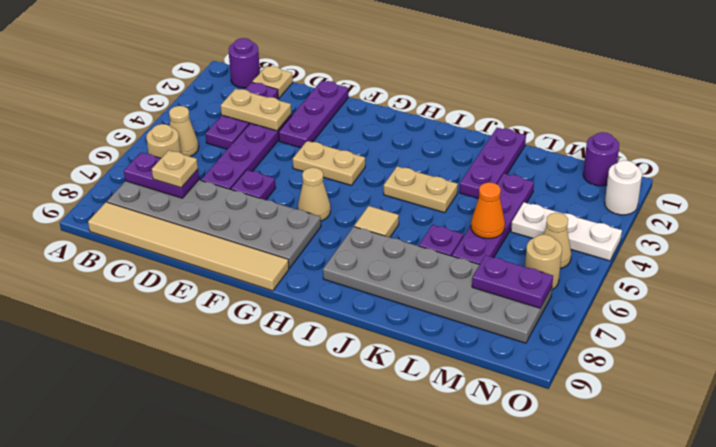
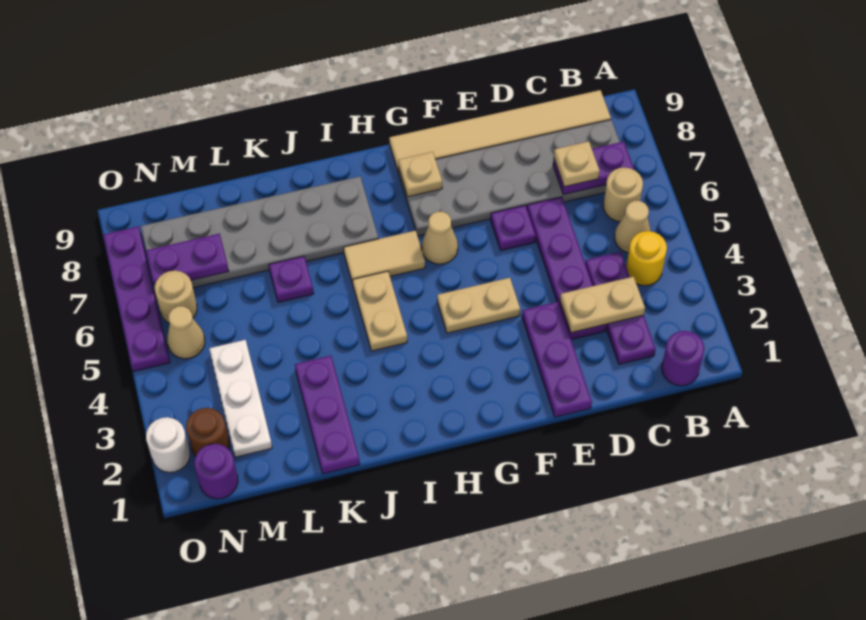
none -> yellow round brick B4 level 1
tan plate C1 level 1 -> tan plate G8 level 2
tan plate I4:J4 level 1 -> tan plate I4:I5 level 1
tan tile I6 level 1 -> tan tile H6:I6 level 1
purple plate L3:L6 level 1 -> purple plate O5:O8 level 1
orange cone L5 level 2 -> none
white plate M4:O4 level 1 -> white plate M2:M4 level 1
none -> brown round brick N2 level 1

